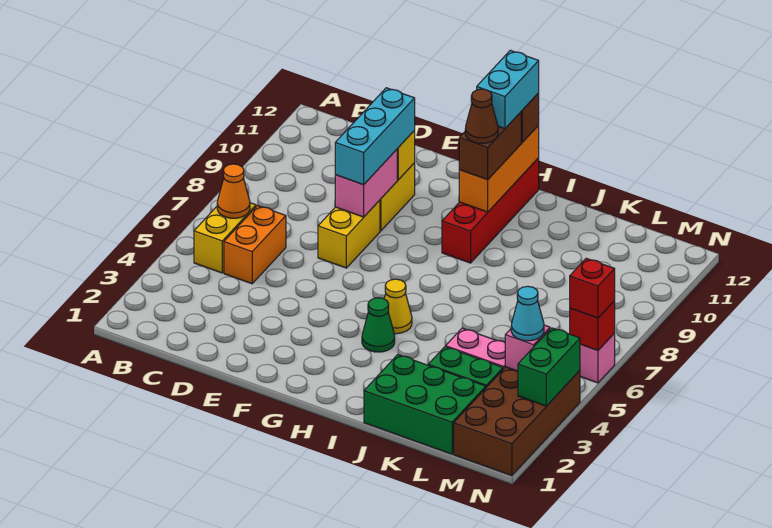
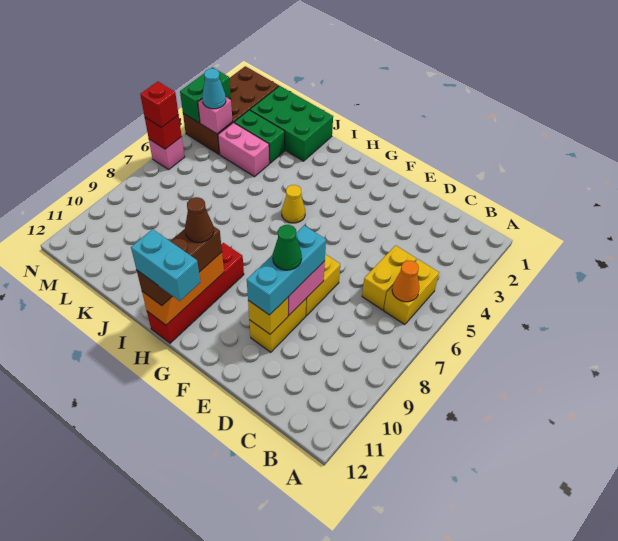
orange brick C5:C6 level 1 -> yellow brick C5:C6 level 1
green cone H4 level 1 -> green cone E9 level 4
cyan brick H11:H12 level 4 -> cyan brick G12:H12 level 4

